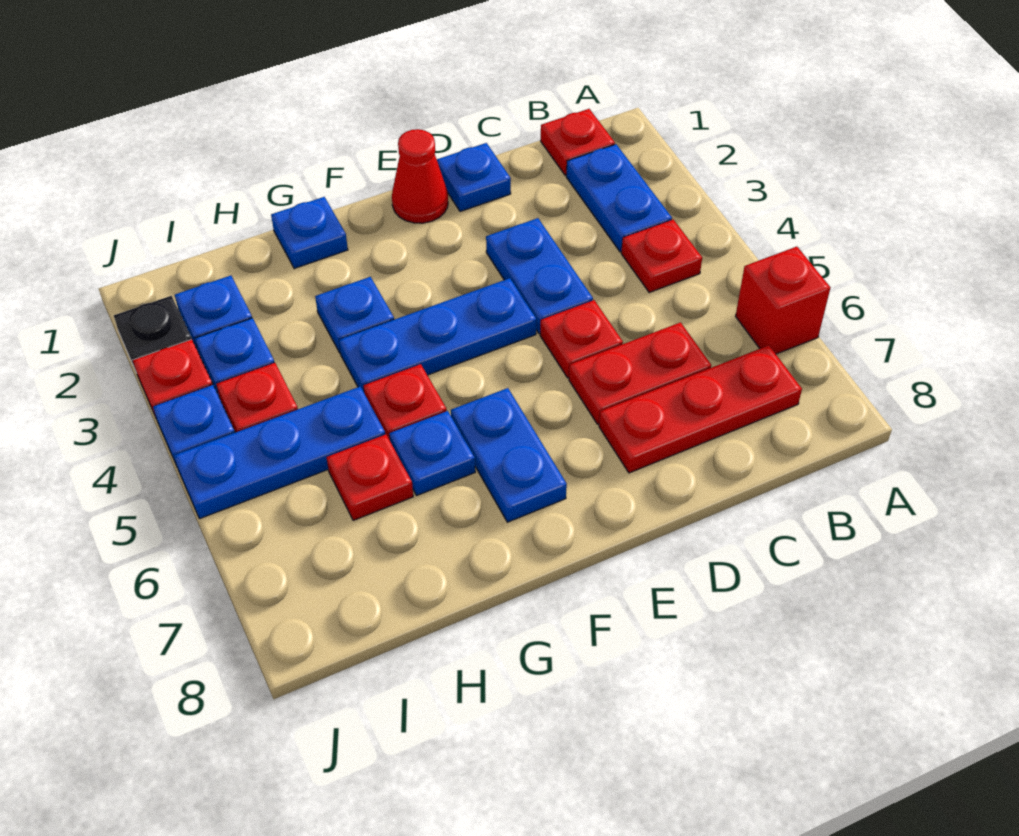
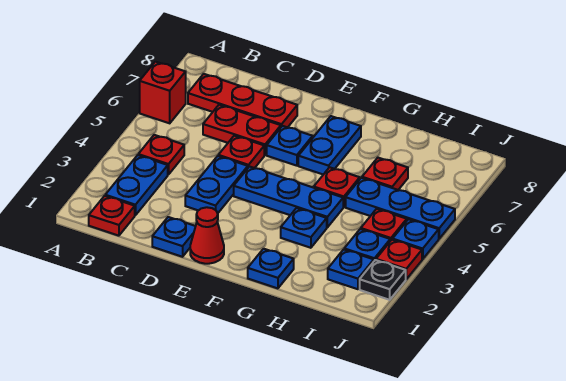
blue plate G6 level 1 -> blue plate E6 level 1

